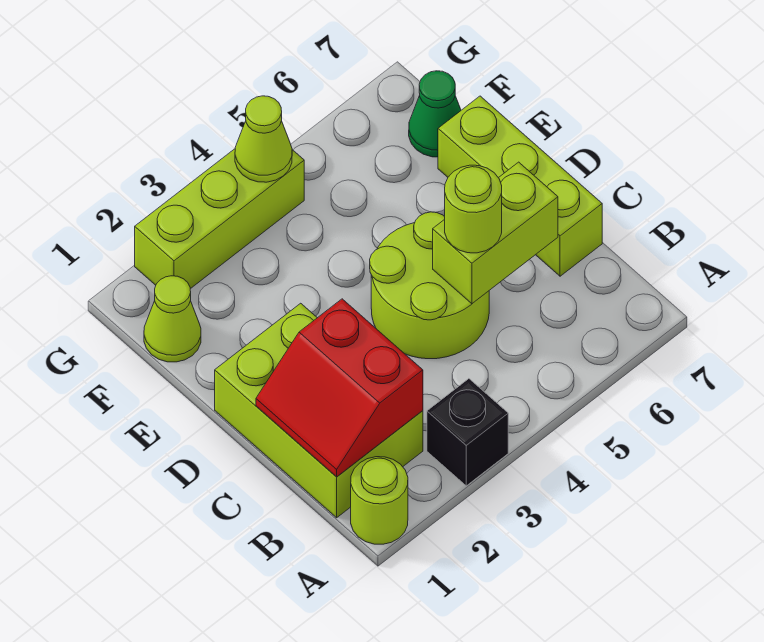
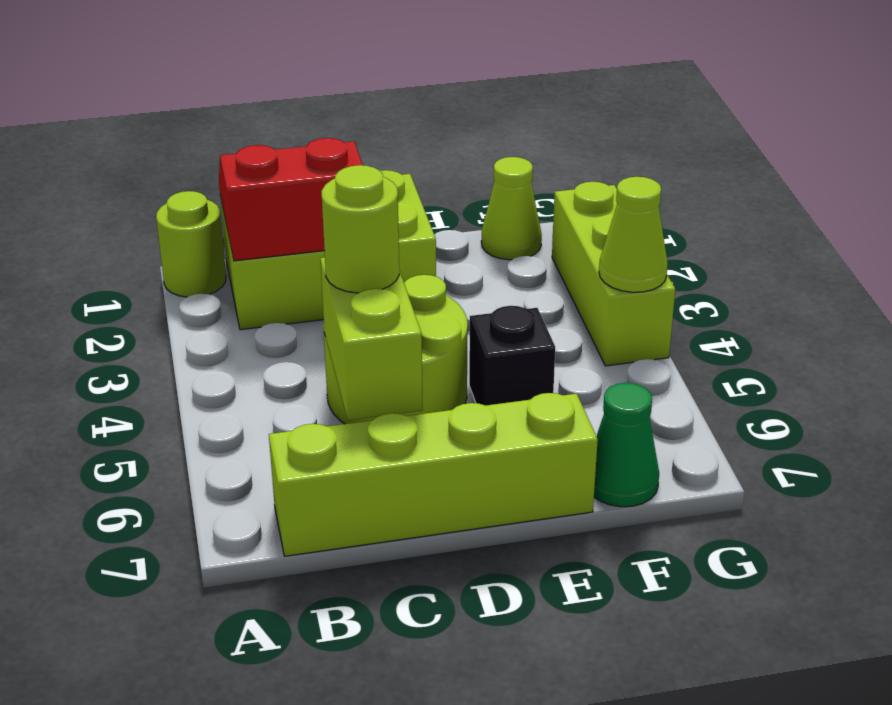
black brick A3 level 1 -> black brick E5 level 1
lime brick C7:E7 level 1 -> lime brick B7:E7 level 1

